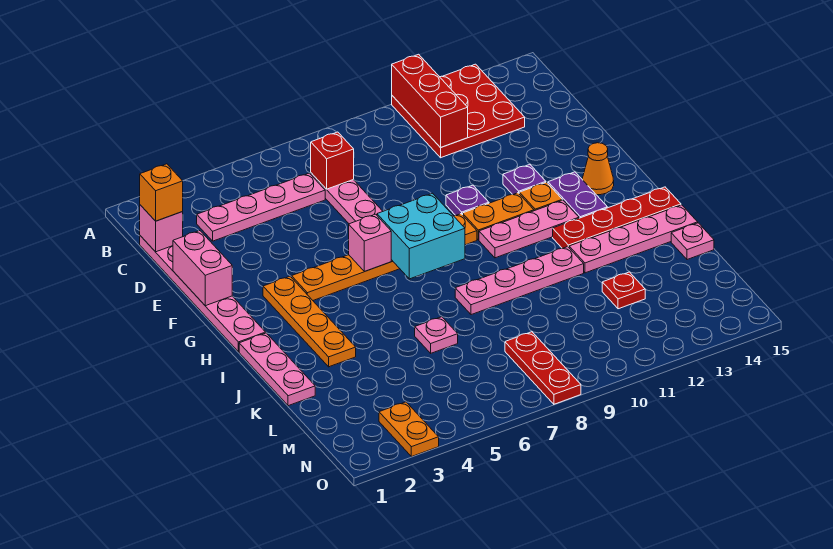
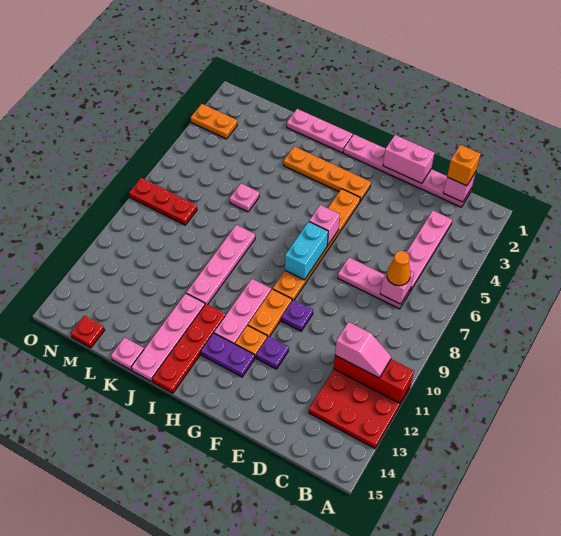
none -> pink slope B11:C11 level 3 top C
red brick C7 level 2 -> pink brick C7 level 2
cyan brick G7:H8 level 2 -> cyan brick G7:G8 level 2
orange cone G14 level 1 -> orange cone C7 level 3
red plate L12 level 1 -> red plate M15 level 1

